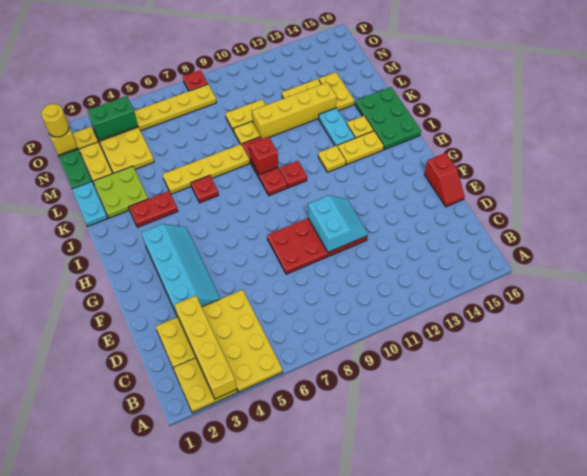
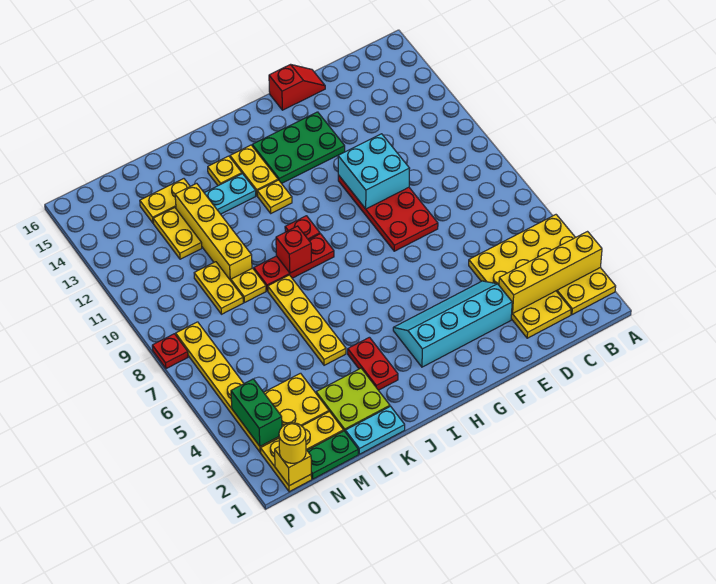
cyan slope E10:F11 level 2 top 10 -> cyan brick E10:F11 level 2
green plate I15:K16 level 1 -> green plate F13:H14 level 1
red plate J6 level 1 -> none

